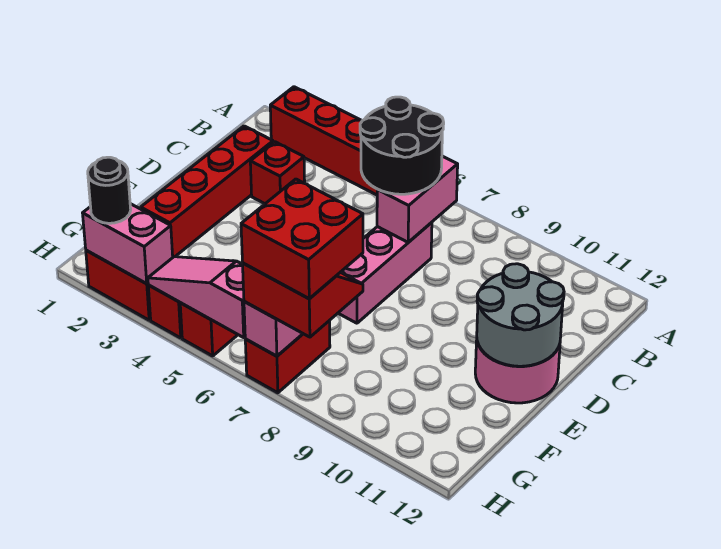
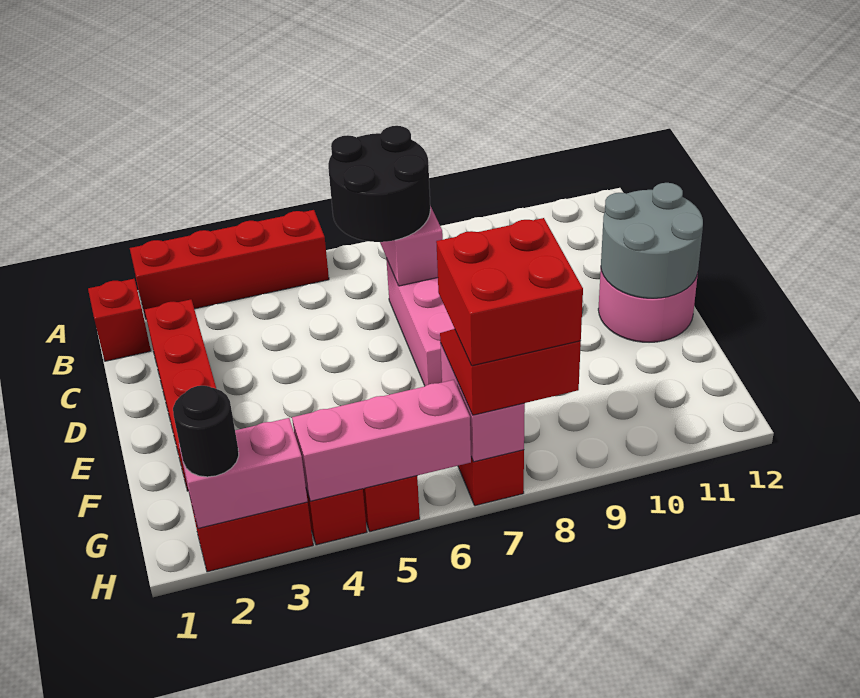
red brick C3 level 1 -> red brick B1 level 1
pink slope H4:H6 level 2 top 6 -> pink brick H4:H6 level 2

